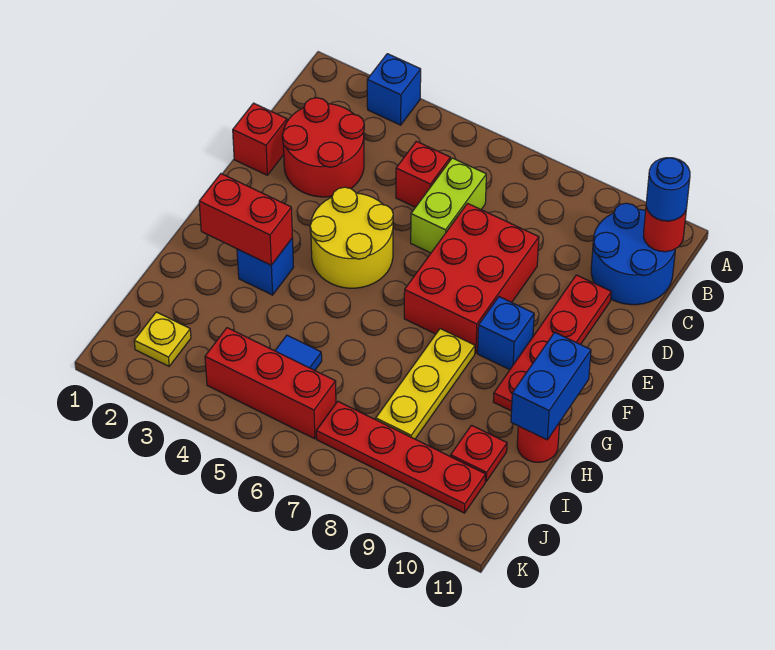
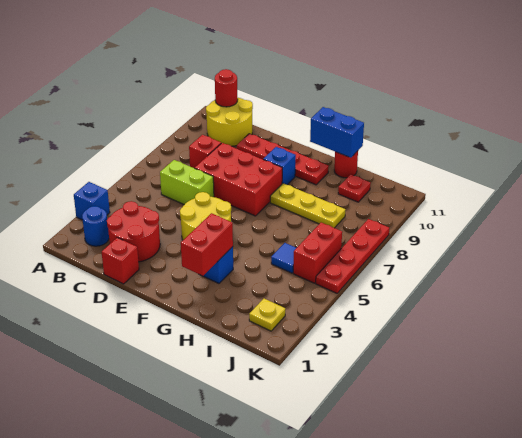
blue round brick B10:C11 level 1 -> yellow round brick B10:C11 level 1
blue round brick B11 level 3 -> blue round brick B2 level 1
red brick C5 level 1 -> red brick C8 level 1
red brick J4:J6 level 1 -> red brick J5:J6 level 1
red plate J7:J10 level 1 -> red plate K5:K8 level 1

